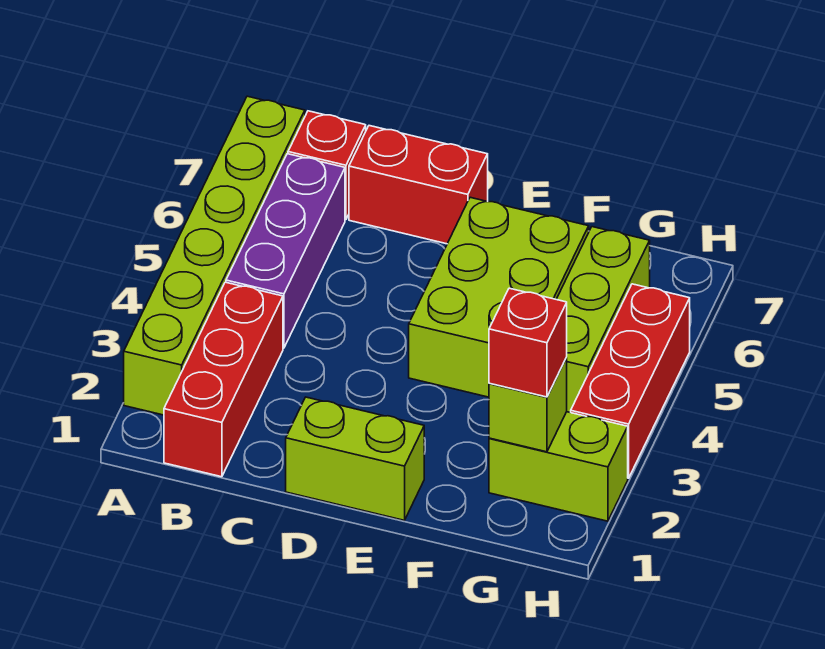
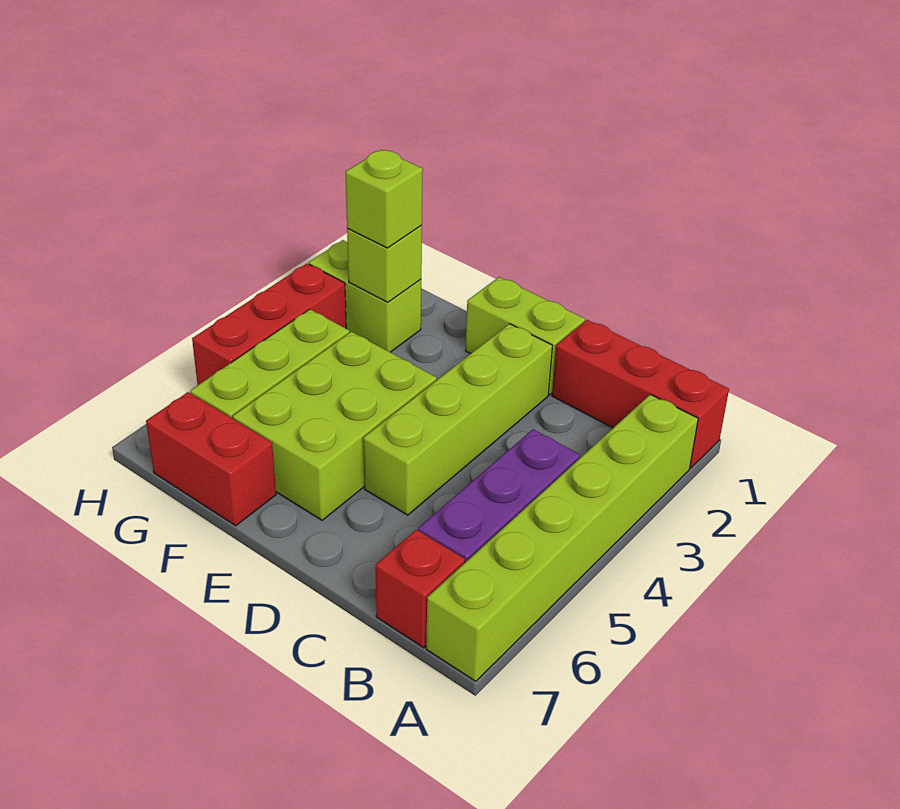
red brick B1:B3 level 1 -> red brick A1:C1 level 1
red brick C7:D7 level 1 -> red brick F7:G7 level 1
none -> lime brick D2:D5 level 1
red brick G2 level 3 -> lime brick G2 level 3

